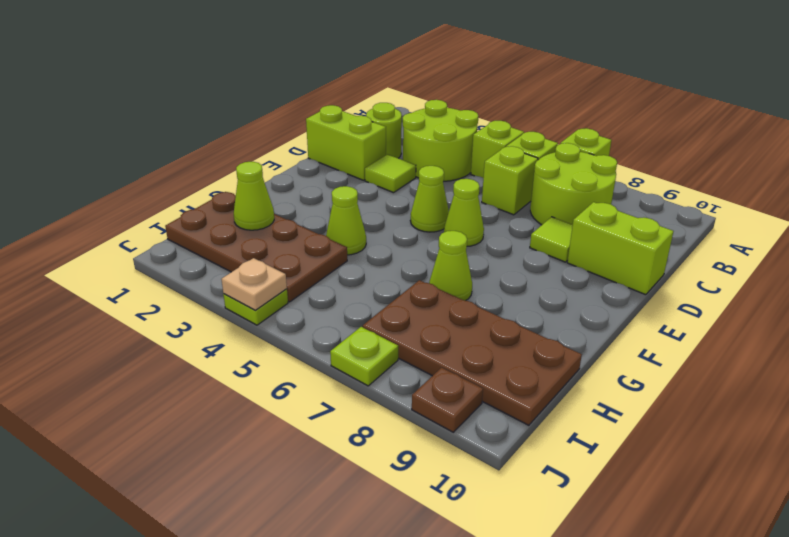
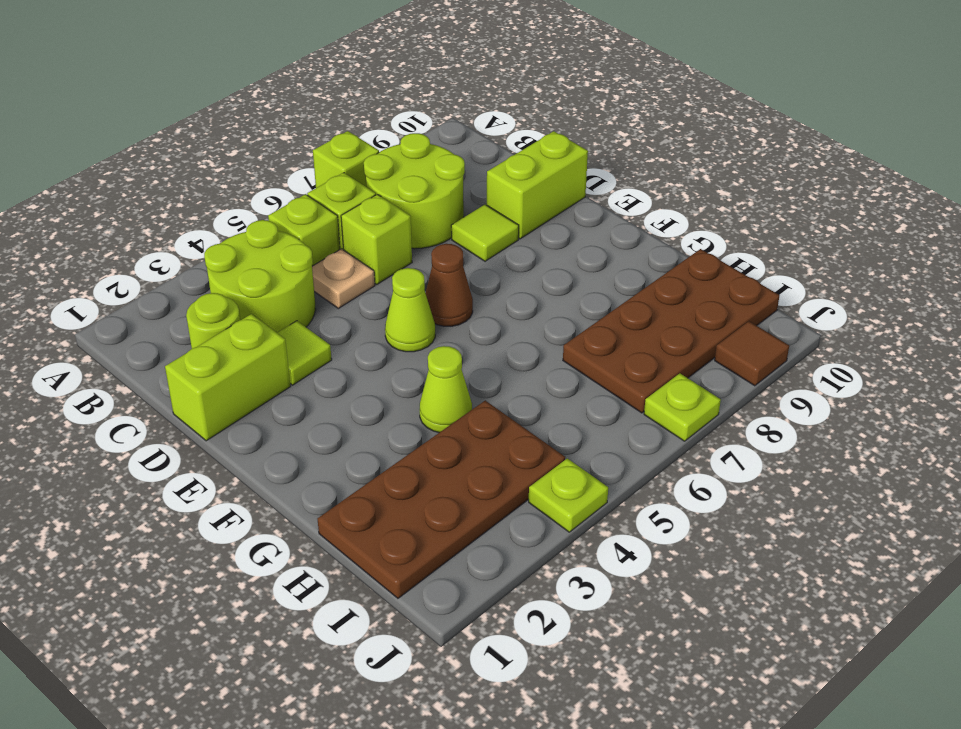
lime cone E6 level 1 -> brown cone E6 level 1
lime cone G7 level 1 -> none
lime cone H2 level 2 -> none
tan plate J4 level 2 -> tan plate C5 level 1
brown plate J9 level 1 -> brown tile J9 level 1

